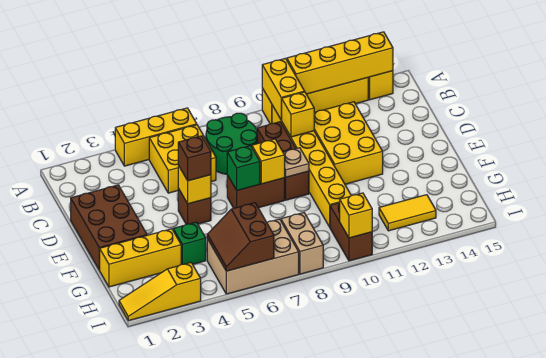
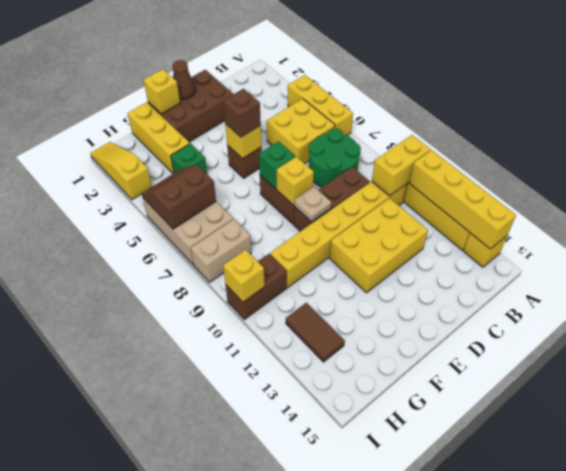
yellow brick C10 level 2 -> yellow brick F1 level 2
none -> brown cone E1 level 2
yellow tile H12:H13 level 1 -> brown tile H12:H13 level 1

